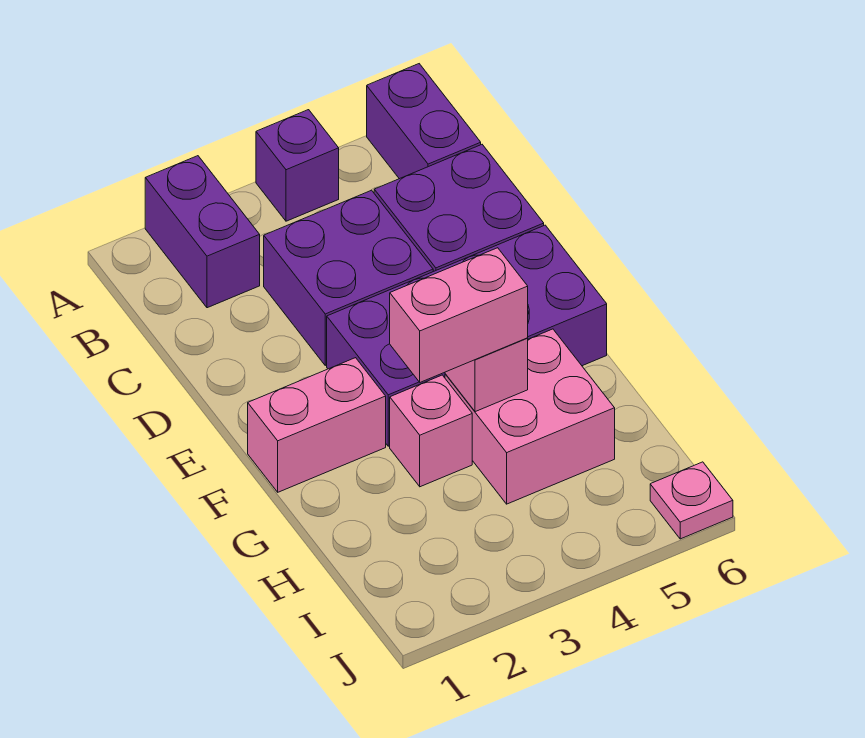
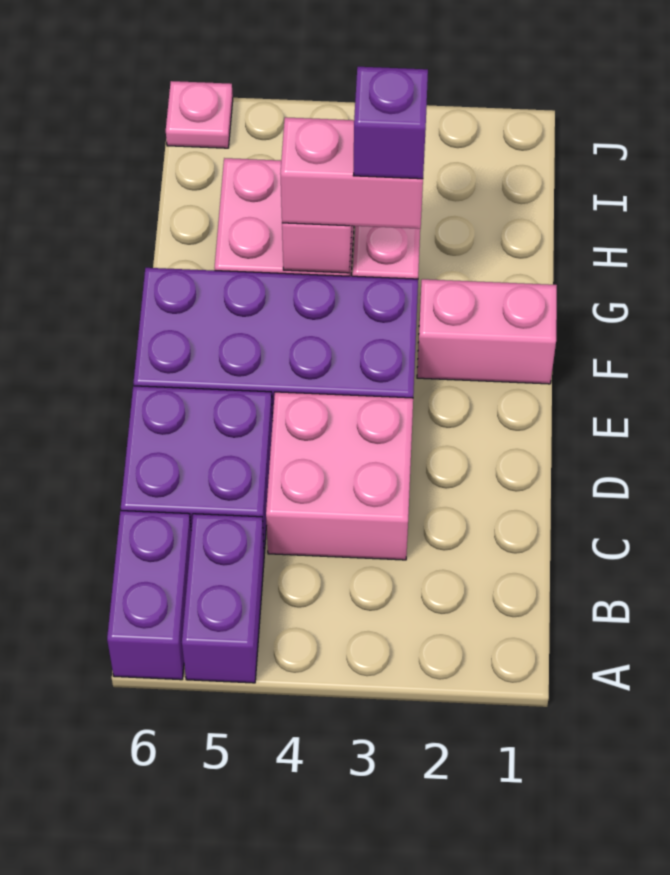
purple brick A2:B2 level 1 -> purple brick A5:B5 level 1
purple brick A4 level 1 -> purple brick G3 level 4
purple brick C3:D4 level 1 -> pink brick C3:D4 level 1

